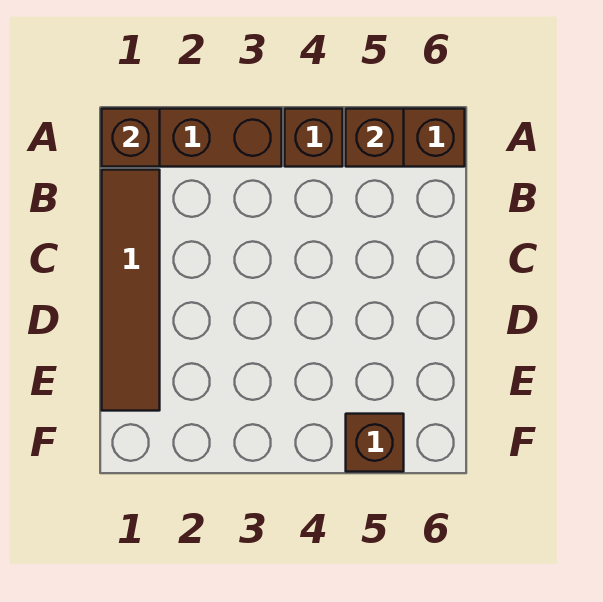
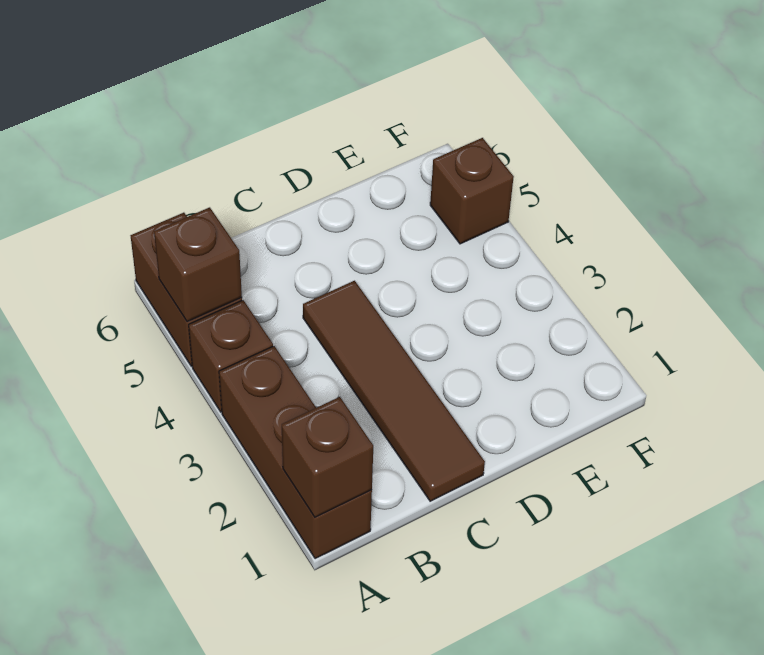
brown tile B1:E1 level 1 -> brown tile C1:C4 level 1

